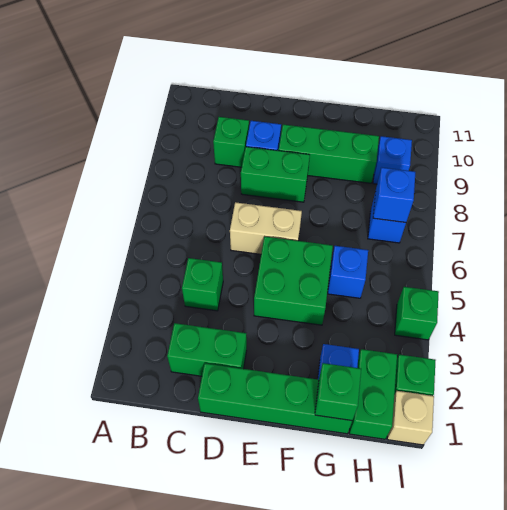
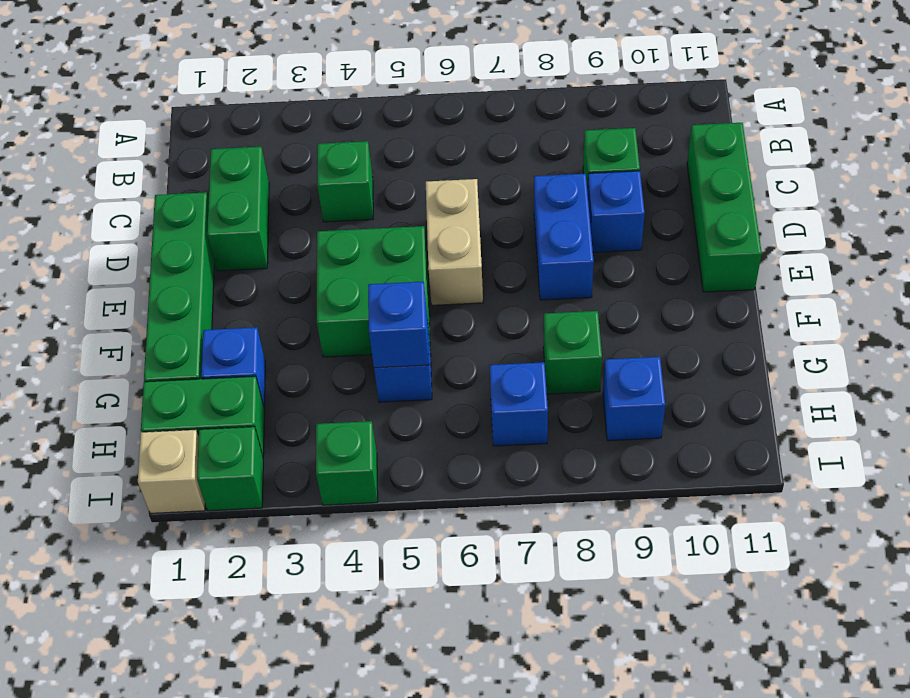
green brick D8:E8 level 1 -> blue brick D8:E8 level 1
green brick E9:G9 level 1 -> green brick C11:E11 level 1
green brick G1 level 2 -> green brick G8 level 1
blue brick H7 level 2 -> blue brick G5 level 2

